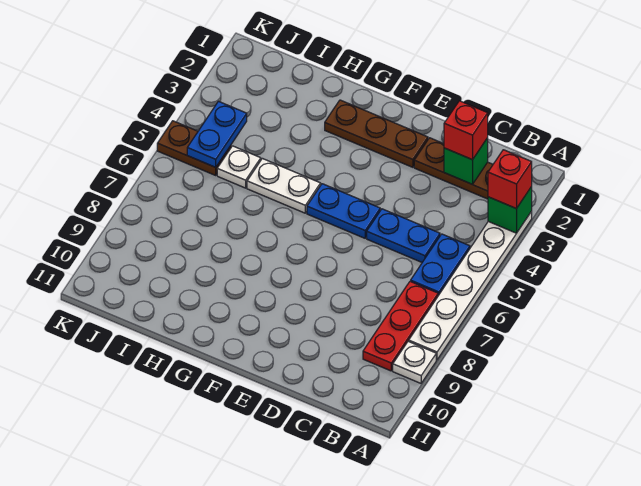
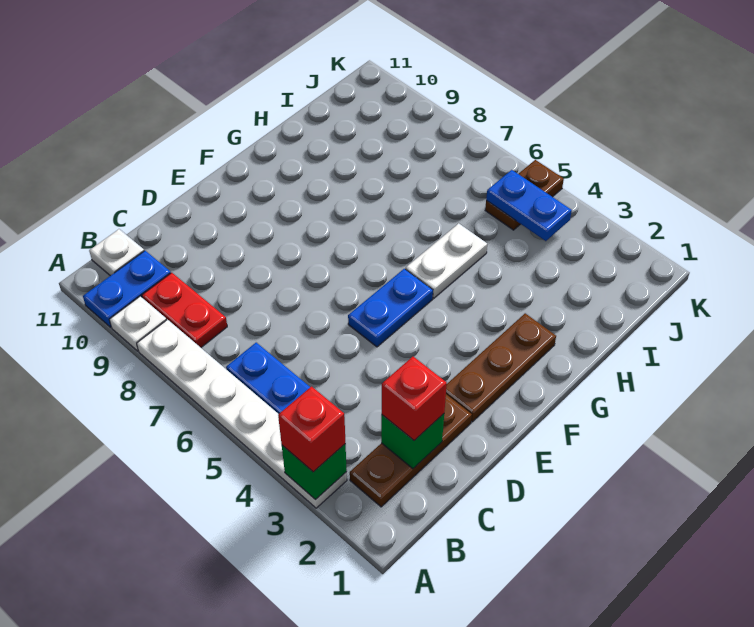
red plate B7:B9 level 1 -> red plate B8:B9 level 1
blue plate C5:D5 level 1 -> blue plate A10:B10 level 1
white plate I5 level 1 -> white plate B11 level 1

